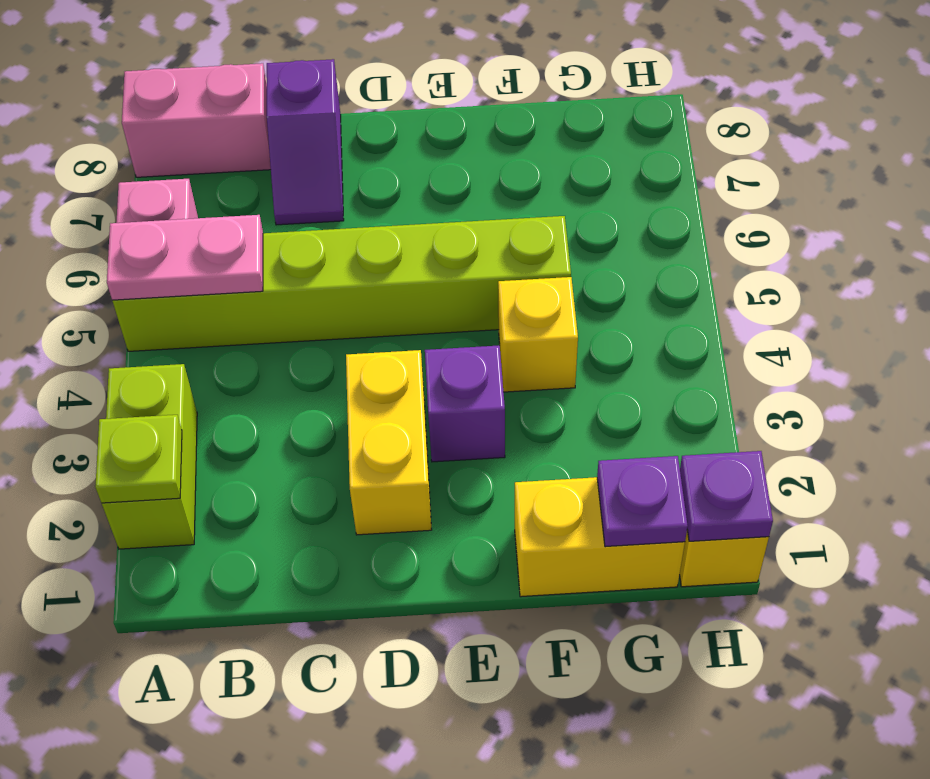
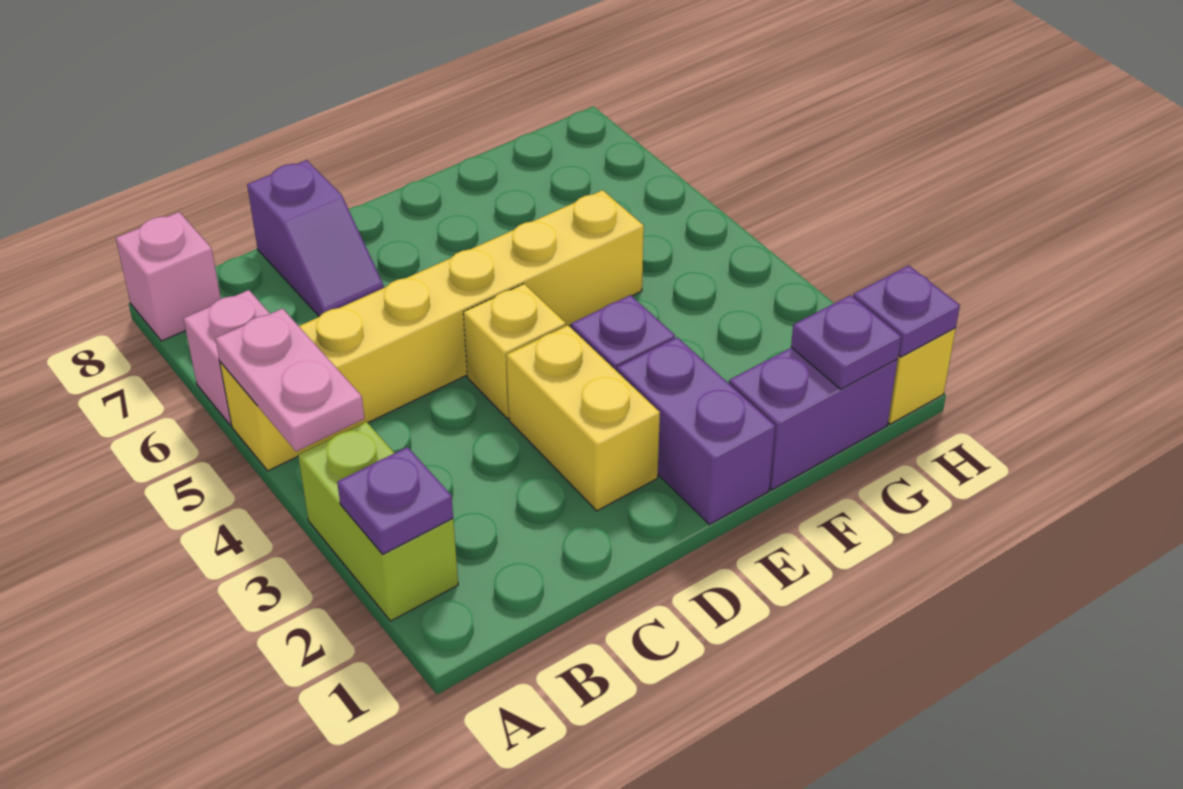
lime plate A2 level 2 -> purple plate A2 level 2
lime brick A5:F5 level 1 -> yellow brick A5:F5 level 1
pink plate A5:B5 level 2 -> pink plate A4:A5 level 2
pink brick A8:B8 level 1 -> pink brick A8 level 1
none -> purple brick E1:E2 level 1
yellow brick F1:G1 level 1 -> purple brick F1:G1 level 1
yellow brick F4 level 1 -> yellow brick D4 level 1

